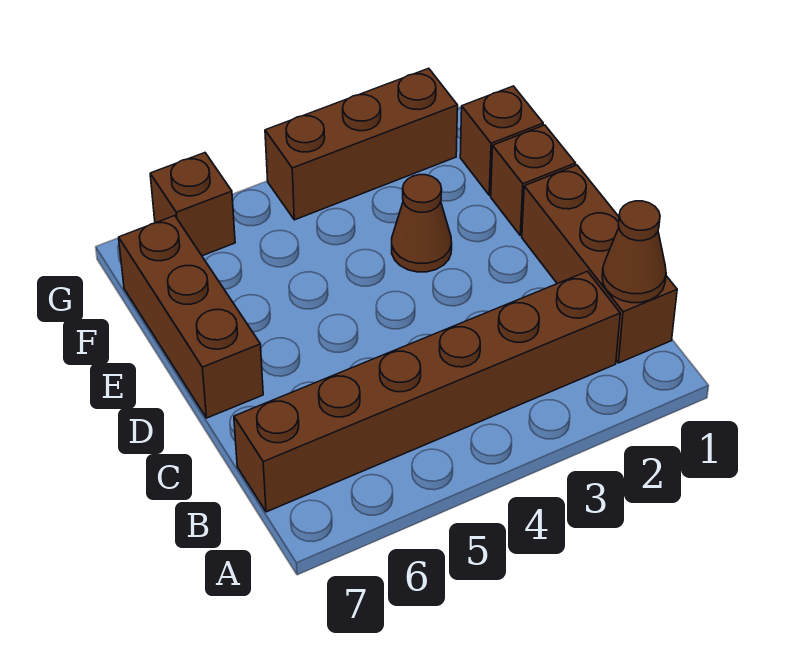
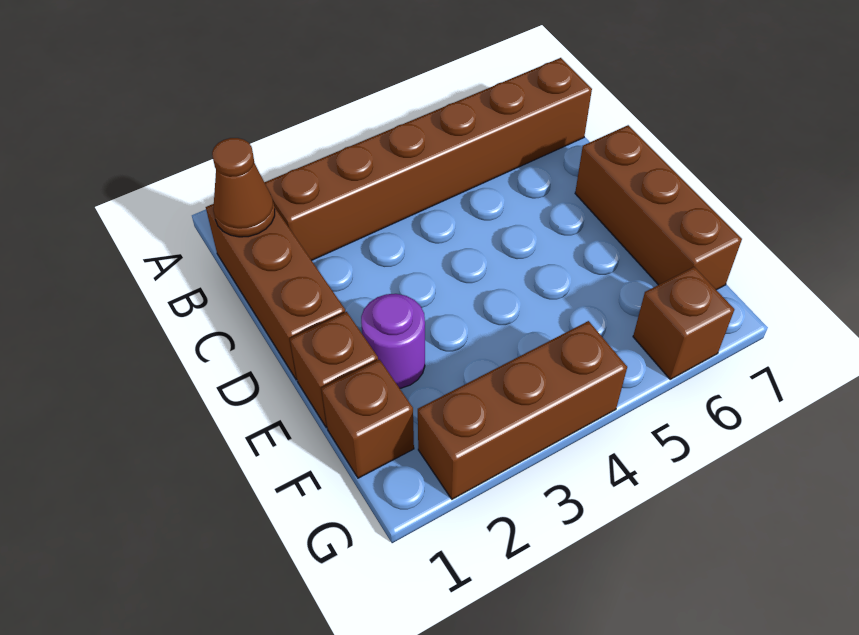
none -> purple round brick E2 level 1
brown cone E3 level 1 -> none

